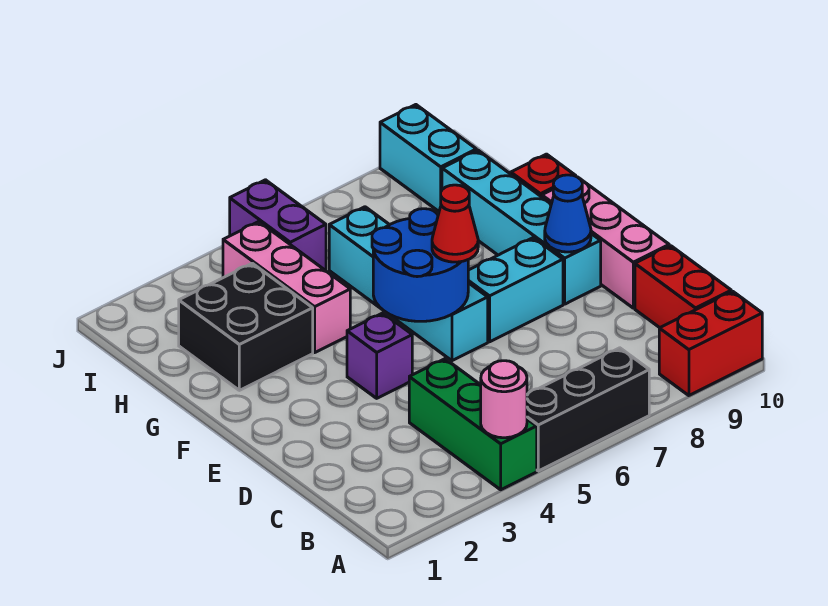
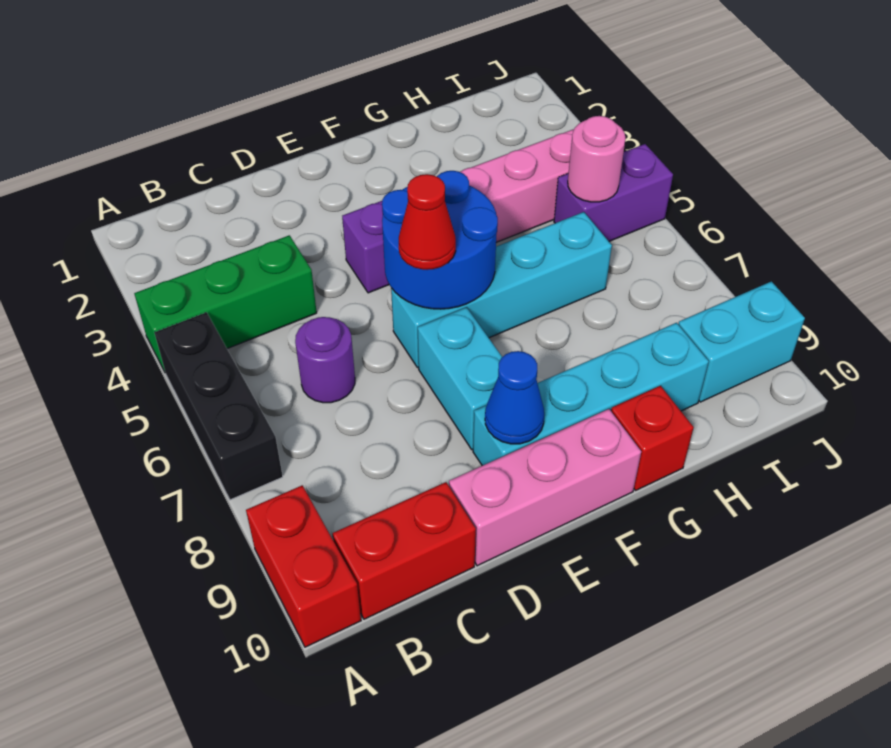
pink round brick A4 level 2 -> pink round brick I5 level 2
none -> purple round brick C6 level 1
black brick G2:H3 level 1 -> none

